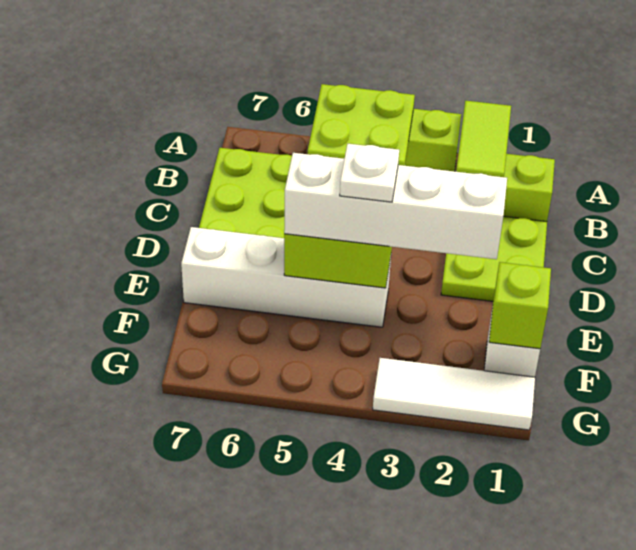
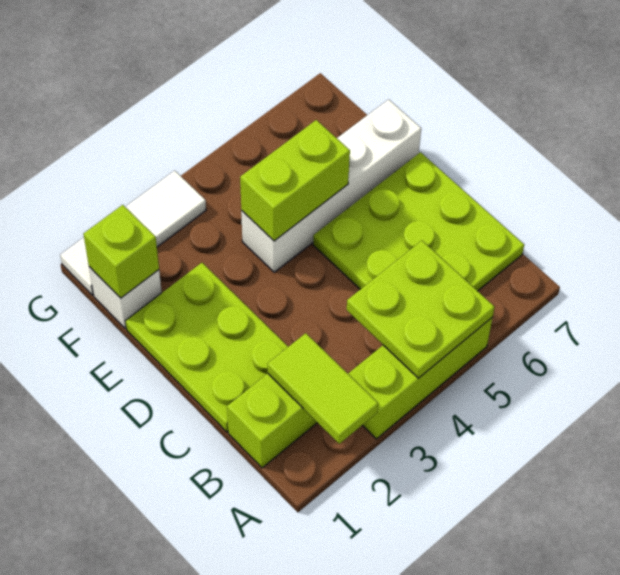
lime plate C1:D2 level 1 -> lime plate C1:E2 level 1
white brick E2:E5 level 3 -> none
white plate E4 level 4 -> none

